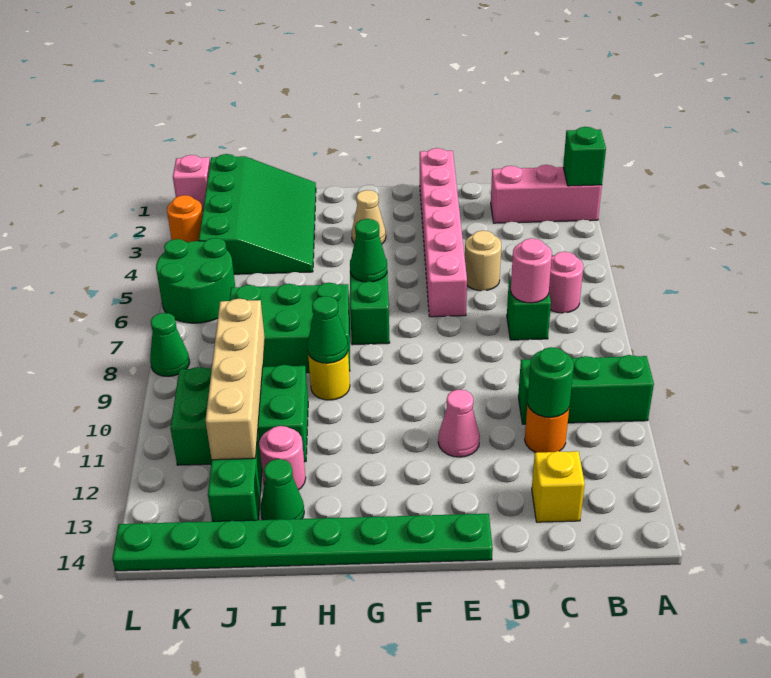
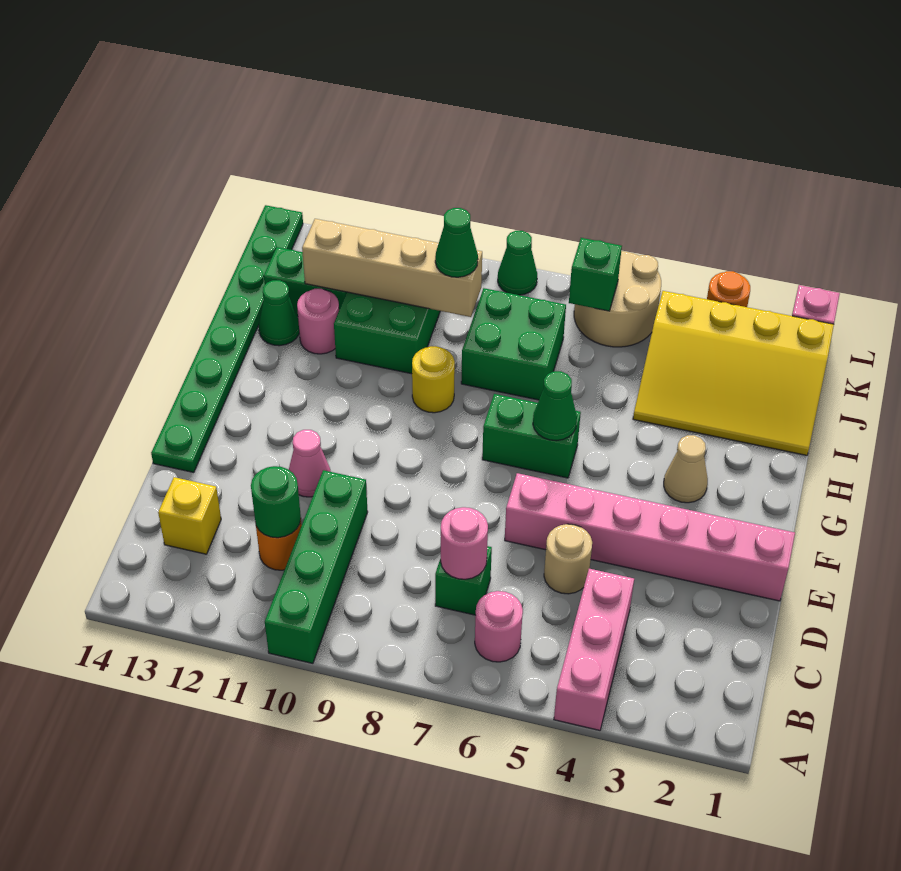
pink brick A2:C2 level 1 -> pink brick A4:C4 level 1
green brick A2 level 2 -> green brick K6 level 2
green brick A10:C10 level 1 -> green brick A10:D10 level 1
green brick H7:J8 level 1 -> green brick I7:J8 level 1
green cone H9 level 2 -> green cone J9 level 3
green slope I1:K4 level 1 top K -> yellow slope I1:K4 level 1 top K
green round brick K5:L6 level 1 -> tan round brick K5:L6 level 1

